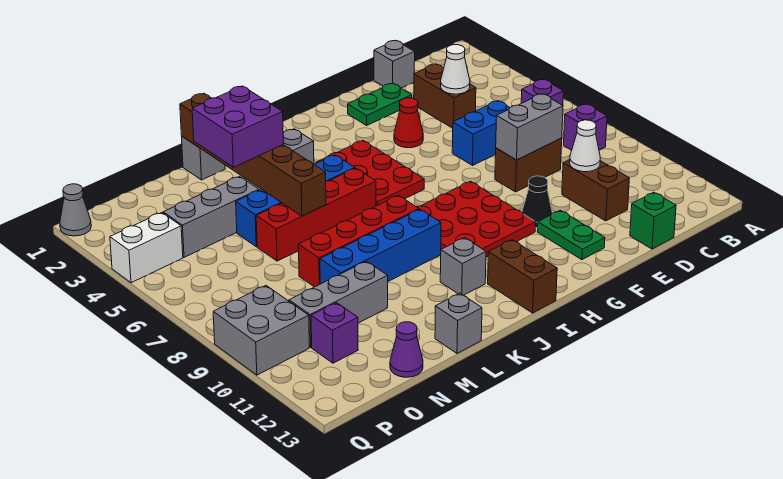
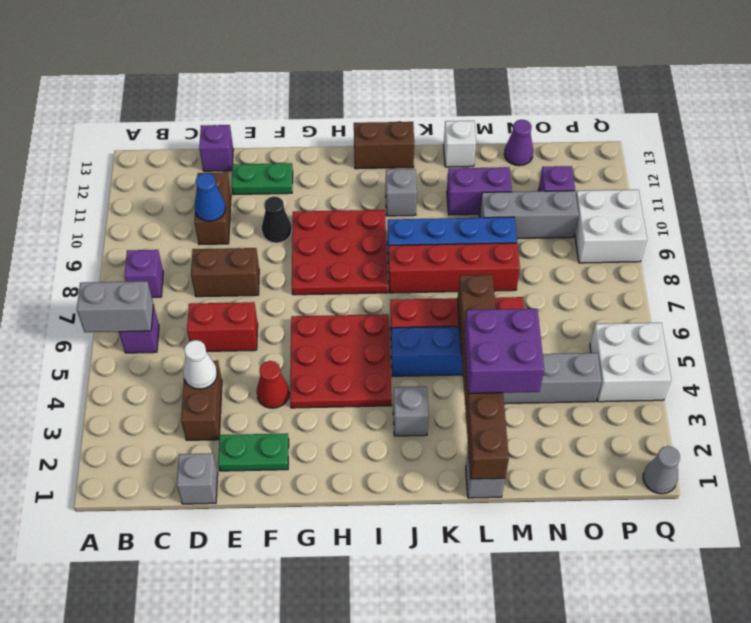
blue brick D6:E6 level 1 -> red brick D6:E6 level 1
grey brick D8:E8 level 2 -> grey brick A6:B6 level 2
white cone D10 level 2 -> blue cone D10 level 2
green brick D13 level 1 -> purple brick D13 level 1
green plate F11:F12 level 1 -> green plate E12:F12 level 1
red plate H4:I6 level 1 -> red plate G4:I6 level 1
brown brick I12:I13 level 1 -> brown brick I13:J13 level 1
none -> purple brick L11:M11 level 1
grey brick L13 level 1 -> white brick L13 level 1
white brick P4:Q4 level 1 -> white brick P4:Q5 level 1
grey brick P9:Q10 level 1 -> white brick P9:Q10 level 1

